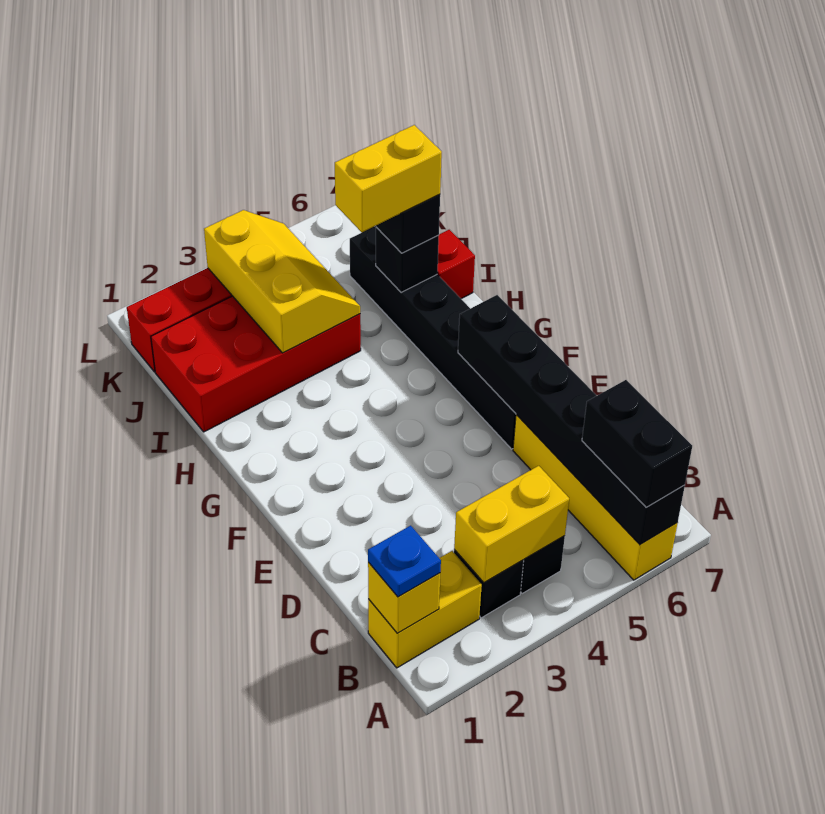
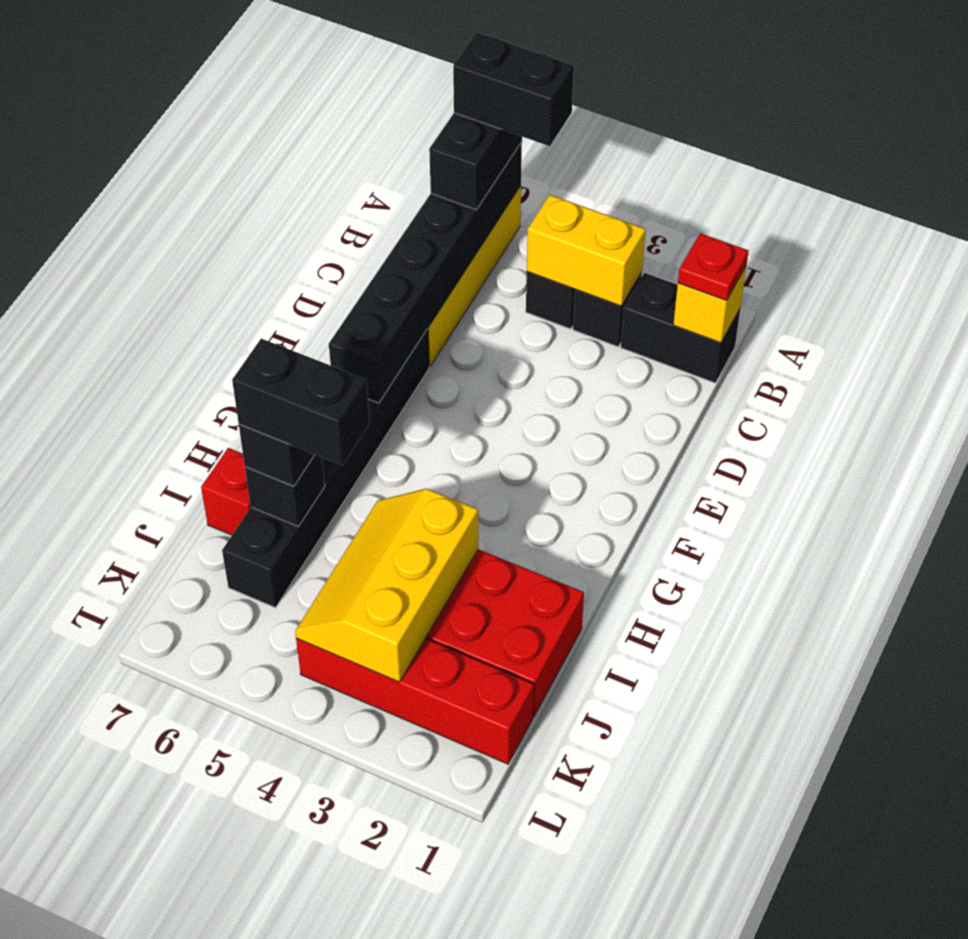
none -> black brick A5:A6 level 4
yellow brick B1:B2 level 1 -> black brick B1:B2 level 1
blue plate B1 level 3 -> red plate B1 level 3
yellow brick I5:I6 level 4 -> black brick I5:I6 level 4

